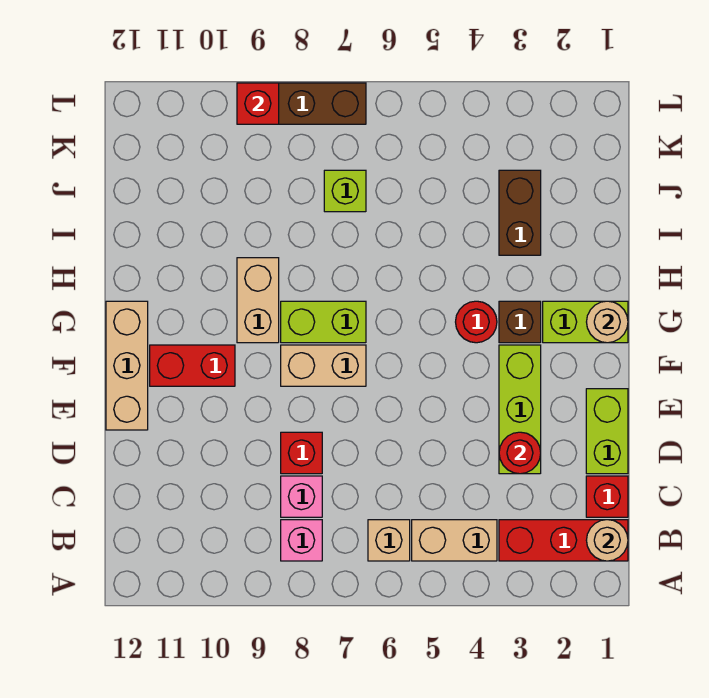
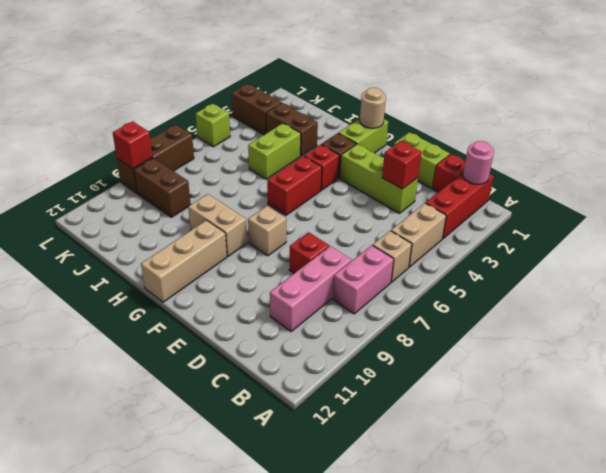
tan round brick B1 level 2 -> pink round brick B1 level 2
pink brick B8 level 1 -> pink brick B7:B8 level 1
pink brick C8 level 1 -> pink brick C8:C10 level 1
red round brick D3 level 2 -> red brick D3 level 2
tan brick E12:G12 level 1 -> tan brick G10:G12 level 1
tan brick F7:F8 level 1 -> tan brick F8 level 1
red brick F10:F11 level 1 -> red brick G5:G6 level 1
red round brick G4 level 1 -> red brick G4 level 1
lime brick G7:G8 level 1 -> lime brick I4:I5 level 1
lime brick J7 level 1 -> lime brick L5 level 1
none -> brown brick J9:K9 level 1
none -> brown brick K3:L3 level 1

